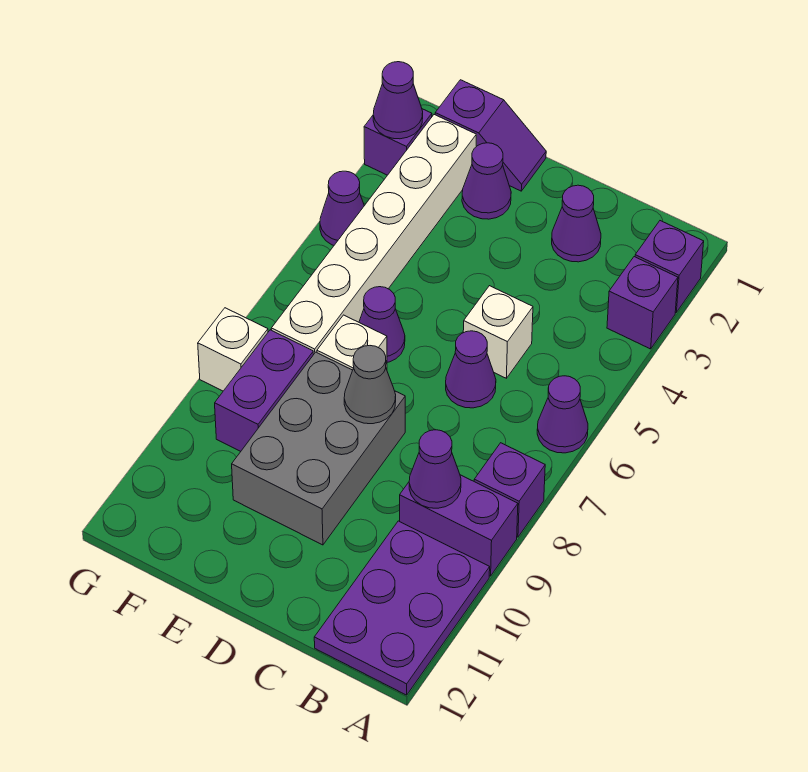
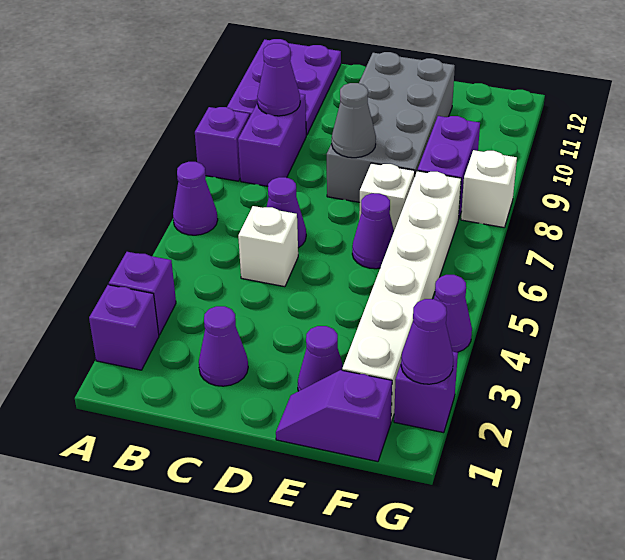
purple brick A9:B9 level 1 -> purple brick B8:B9 level 1
grey brick D8:E10 level 1 -> grey brick D8:E11 level 1

